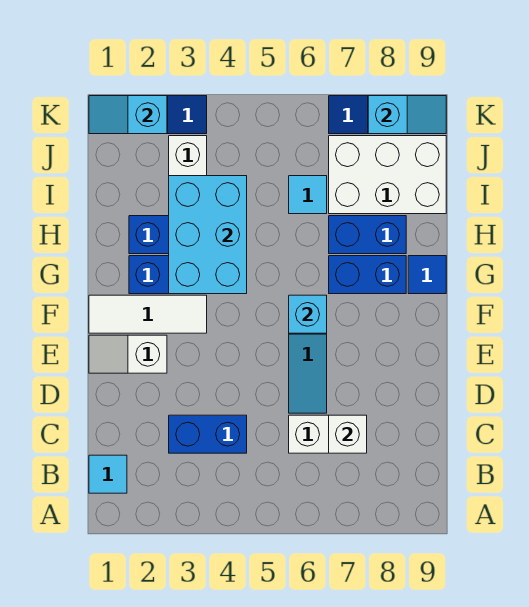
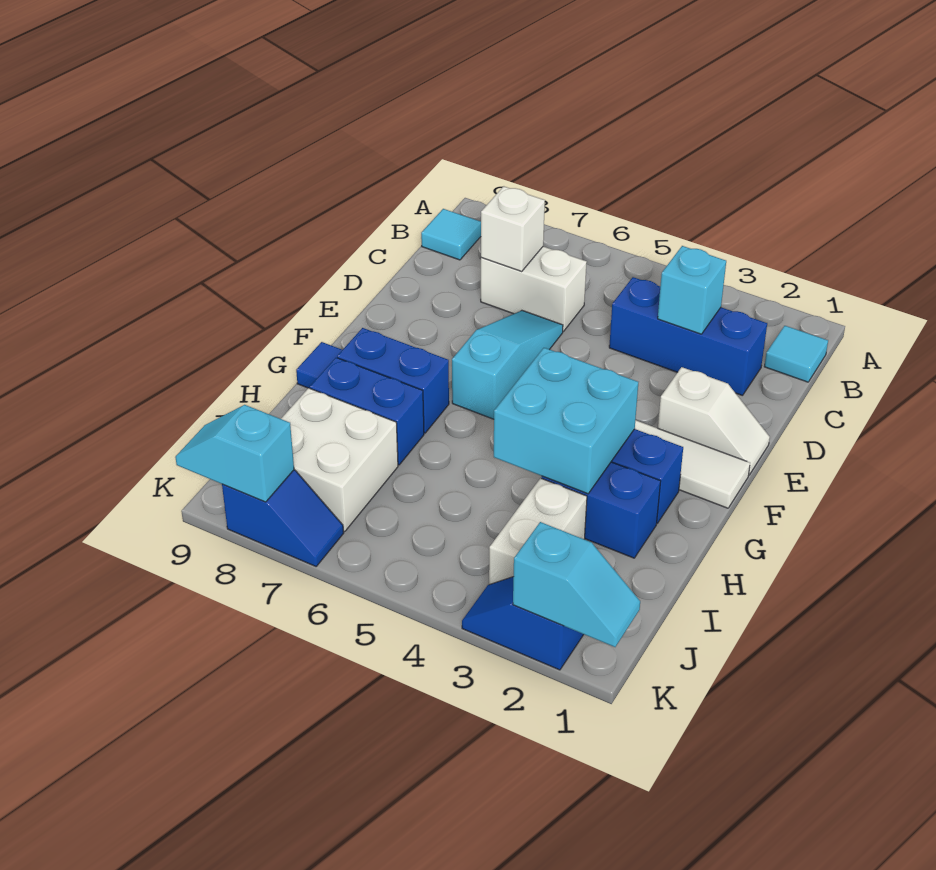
blue brick C3:C4 level 1 -> blue brick C2:C4 level 1
cyan brick F6 level 2 -> cyan brick C3 level 2
cyan brick G3:I4 level 2 -> cyan brick G3:H4 level 2
cyan tile I6 level 1 -> cyan tile B9 level 1
white brick I7:J9 level 1 -> white brick I7:J8 level 1

